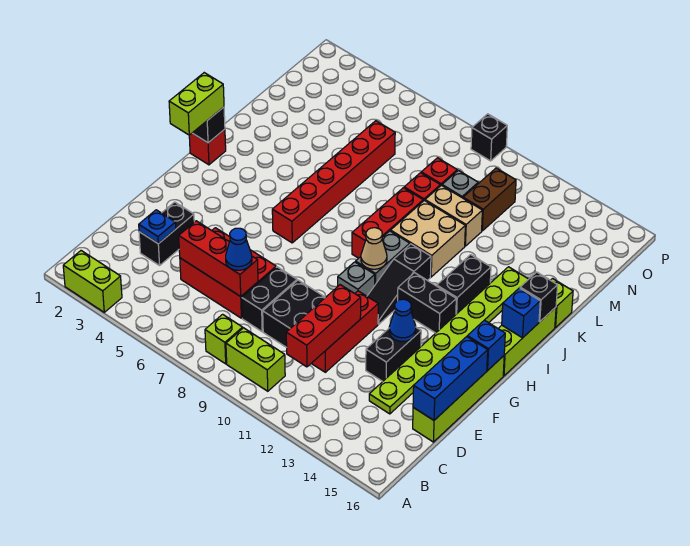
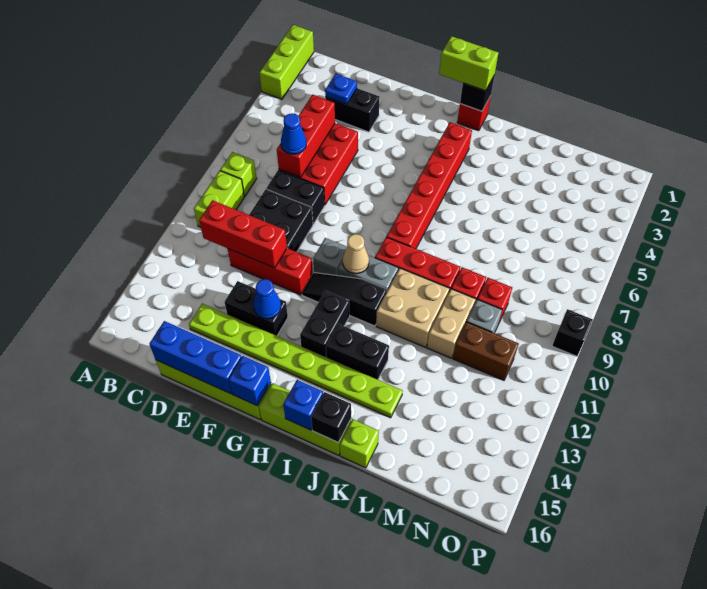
lime brick A2:A3 level 1 -> lime brick A1:A3 level 1
red brick H6:M6 level 1 -> red brick I3:I8 level 1

